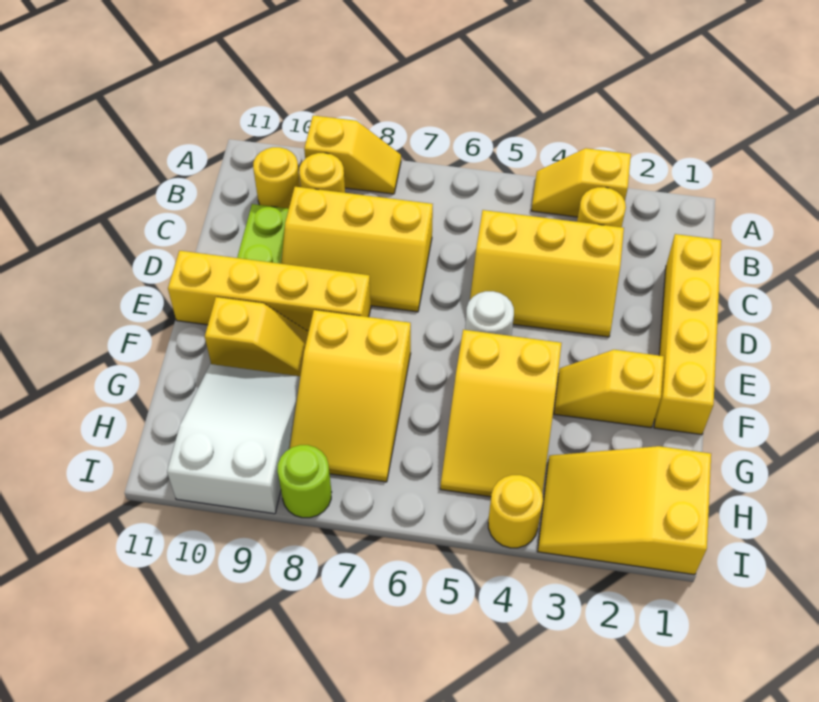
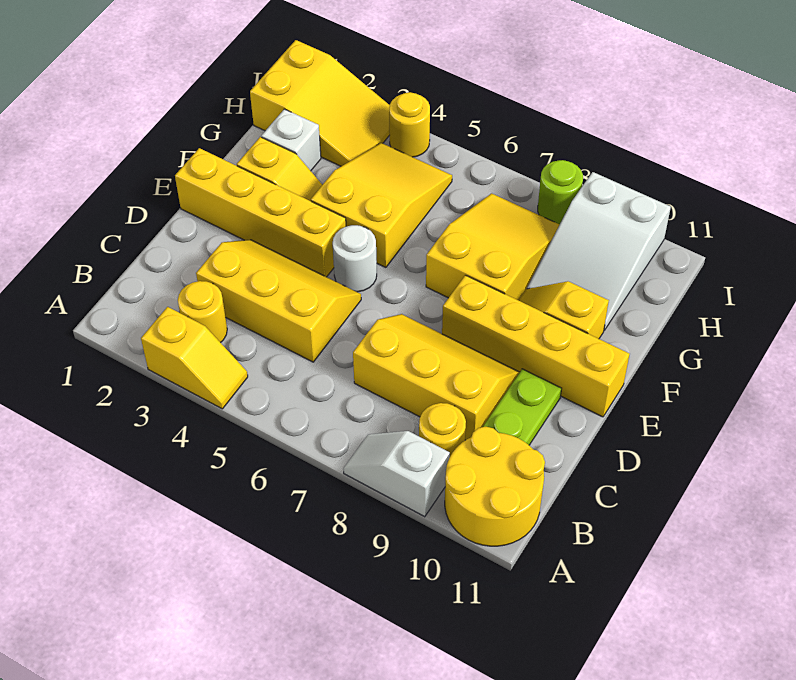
yellow slope A8:A9 level 1 top 9 -> white slope A8:A9 level 1 top 9
yellow round brick B10 level 1 -> yellow round brick A10:B11 level 1
yellow brick C1:F1 level 1 -> yellow brick E1:E4 level 1
none -> white brick G2 level 1

